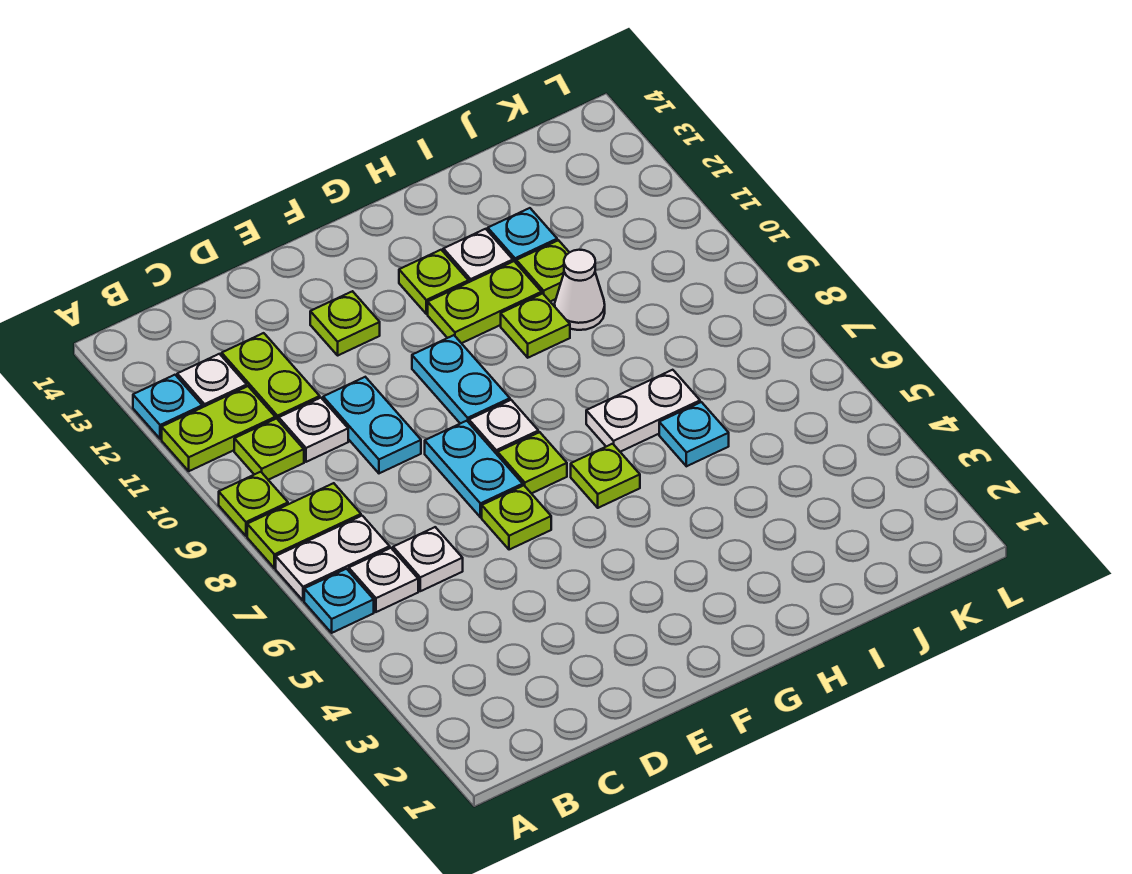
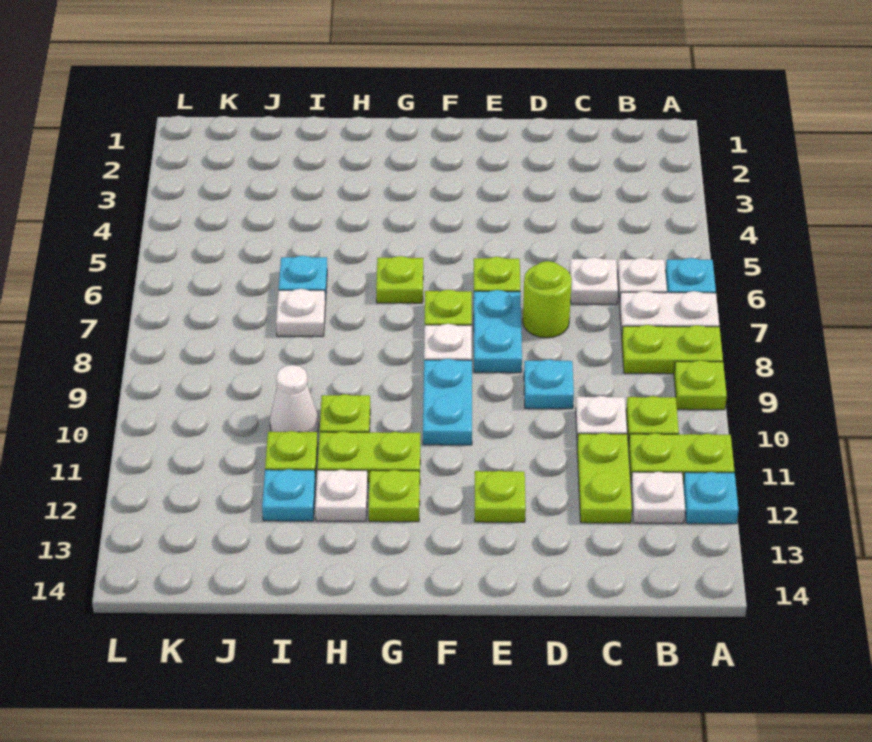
none -> lime round brick D7 level 1
cyan plate D9:D10 level 1 -> cyan plate D9 level 1
white plate H7:I7 level 1 -> white plate I7 level 1

